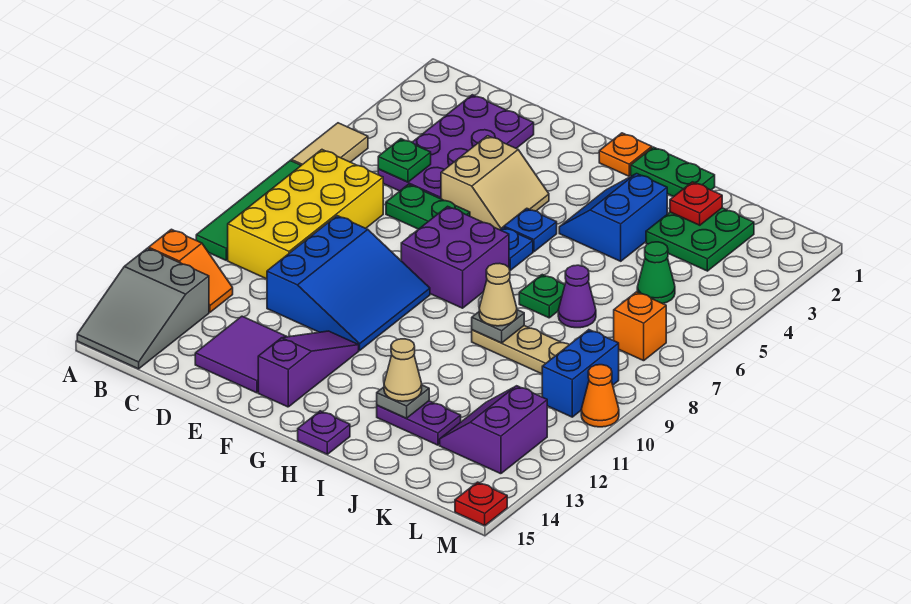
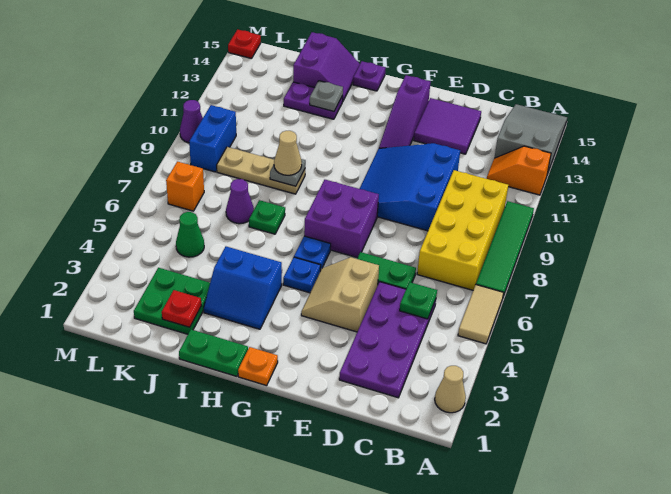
blue slope H3:I4 level 1 top I -> blue slope H3:I4 level 1 top 4
tan cone I13 level 3 -> tan cone A2 level 1
purple slope K12:L13 level 1 top L -> purple slope I14:J15 level 1 top J
orange cone M10 level 1 -> purple cone M10 level 1

